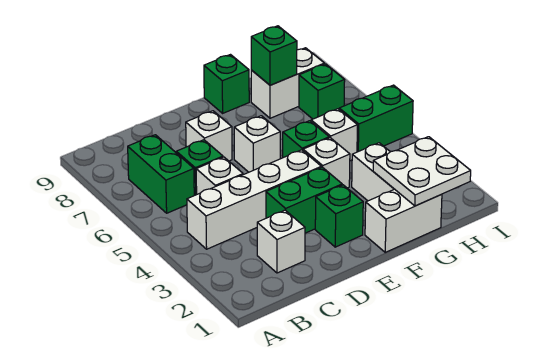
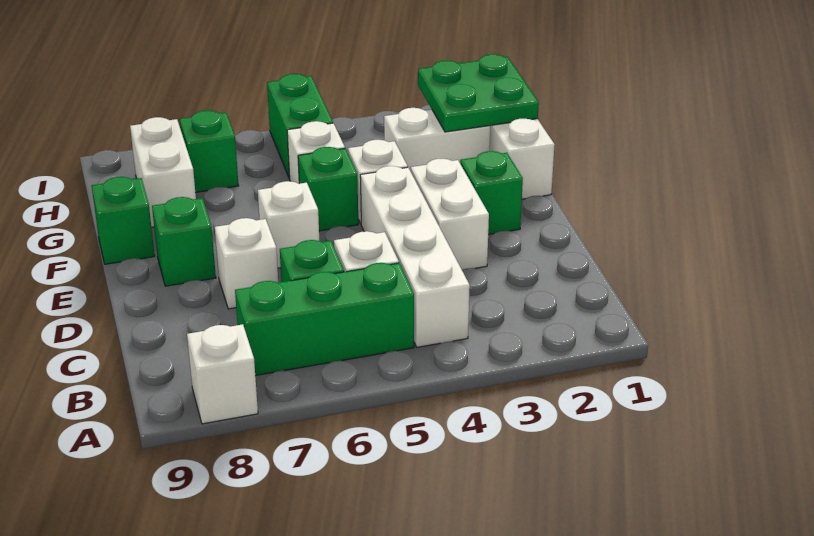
green brick B6:B7 level 1 -> green brick B5:B7 level 1
white brick C2 level 1 -> white brick A8 level 1
green brick D3:E3 level 1 -> white brick D3:E3 level 1
white plate G1:H2 level 2 -> green plate G1:H2 level 2
green brick G8 level 2 -> green brick E8 level 1

